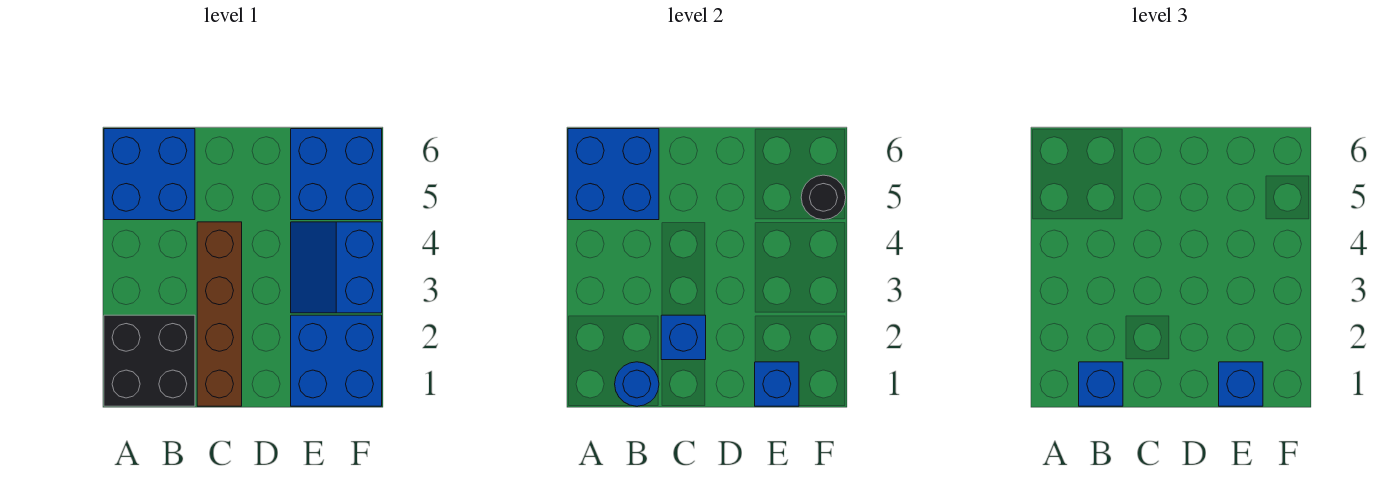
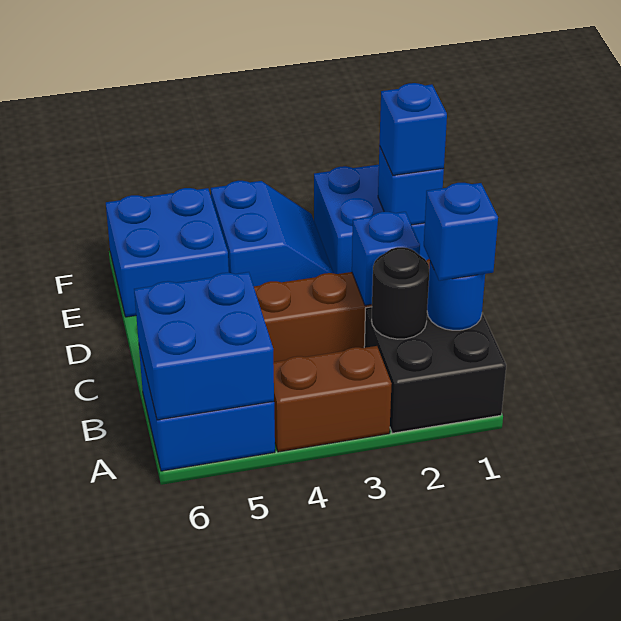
none -> brown brick A3:A4 level 1
blue slope E3:F4 level 1 top F -> blue slope E3:F4 level 1 top 4
black round brick F5 level 2 -> black round brick B2 level 2

